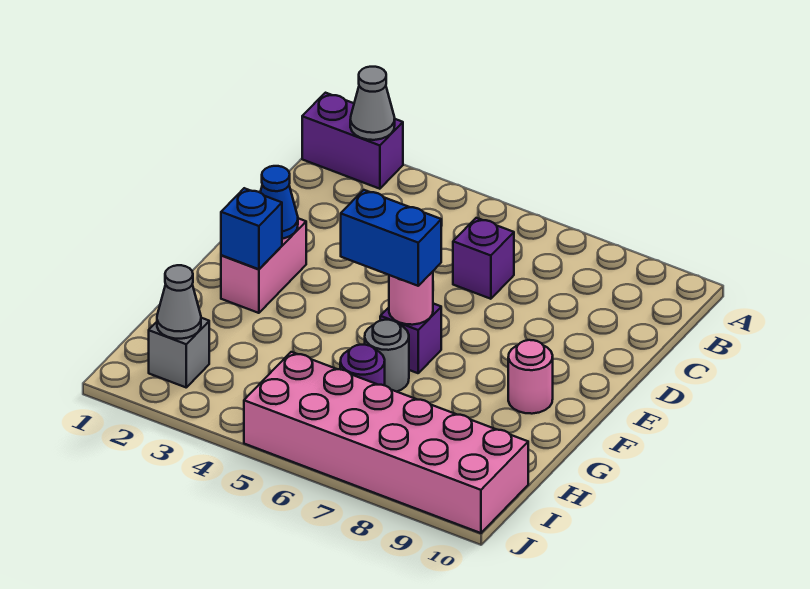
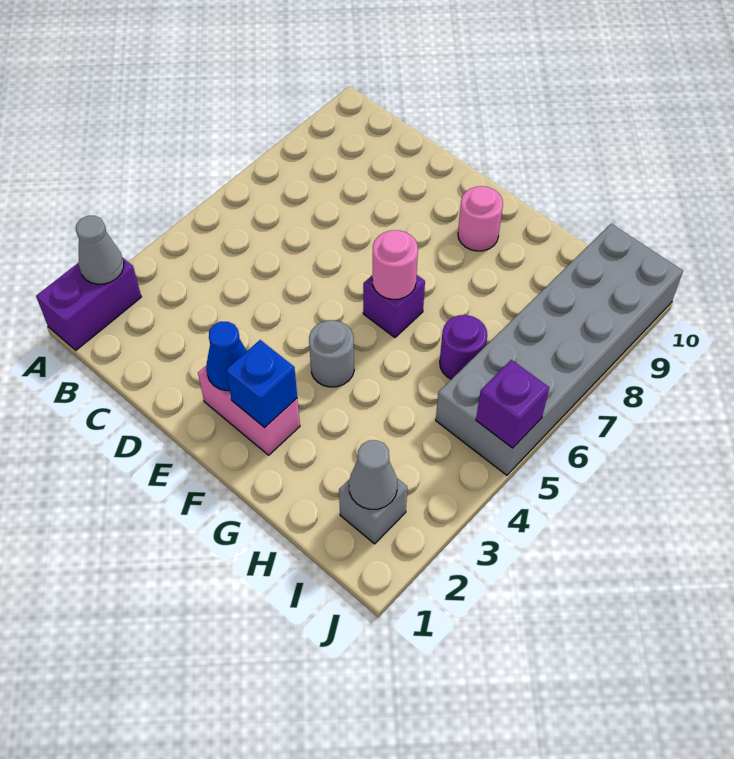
purple brick C6 level 1 -> purple brick J5 level 2
blue brick F5:F6 level 3 -> none
grey round brick G6 level 1 -> grey round brick F4 level 1
pink brick I5:J10 level 1 -> grey brick I5:J10 level 1

